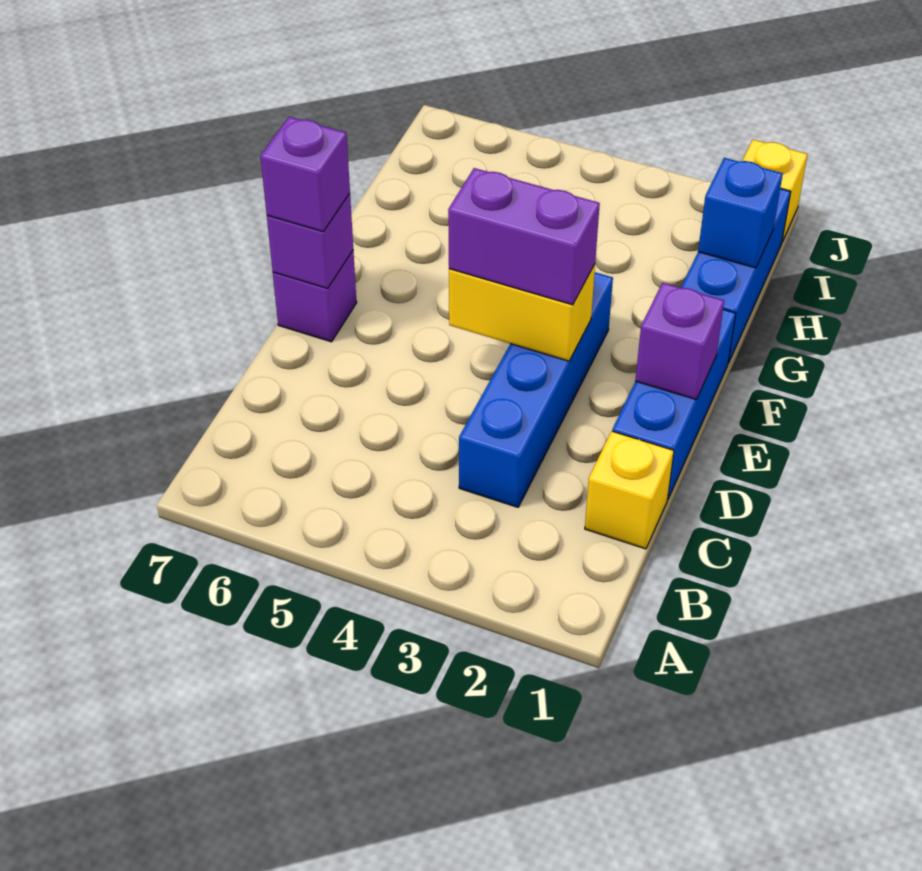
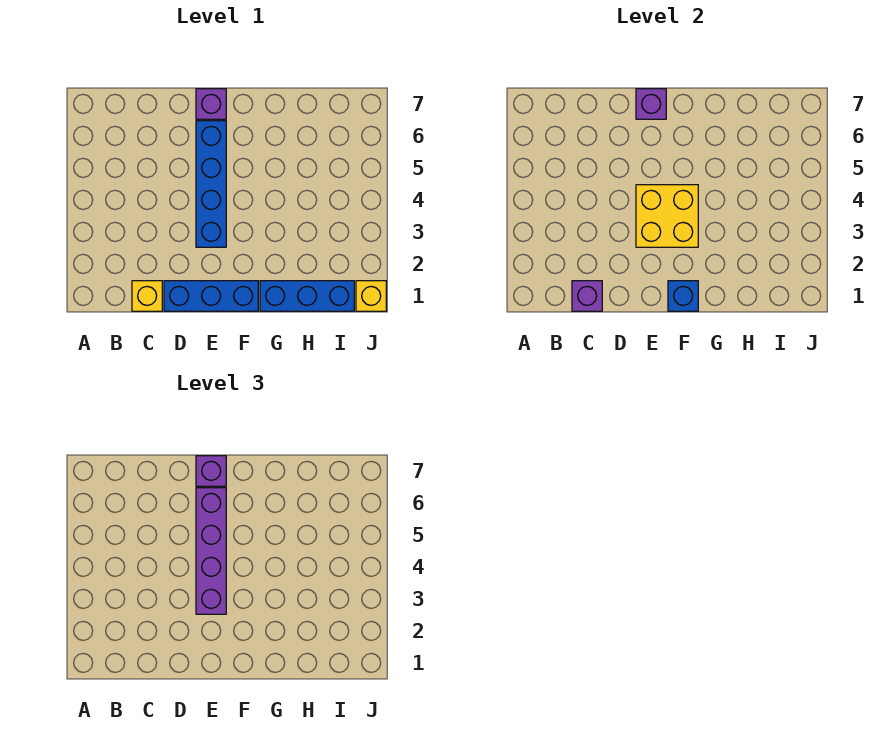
blue brick C3:F3 level 1 -> blue brick E3:E6 level 1
purple brick E1 level 2 -> purple brick C1 level 2
yellow brick E3:E4 level 2 -> yellow brick E3:F4 level 2
purple brick E3:E4 level 3 -> purple brick E3:E6 level 3
blue brick H1 level 2 -> blue brick F1 level 2

